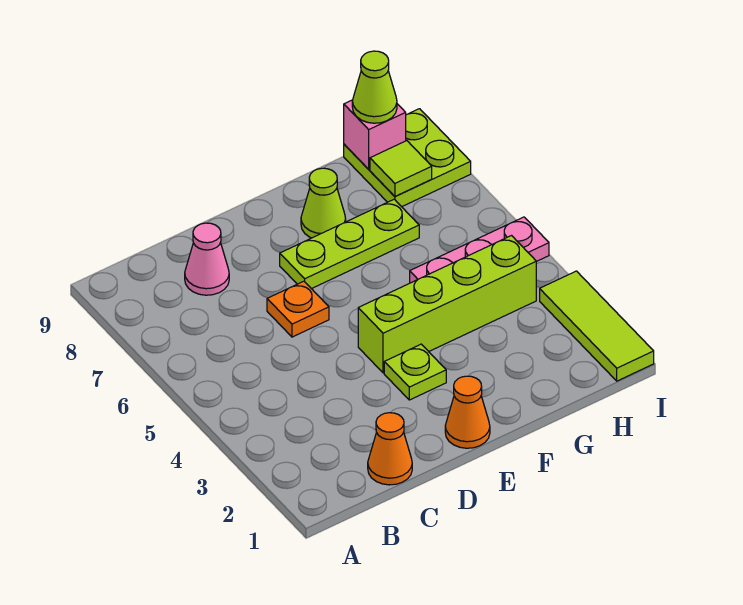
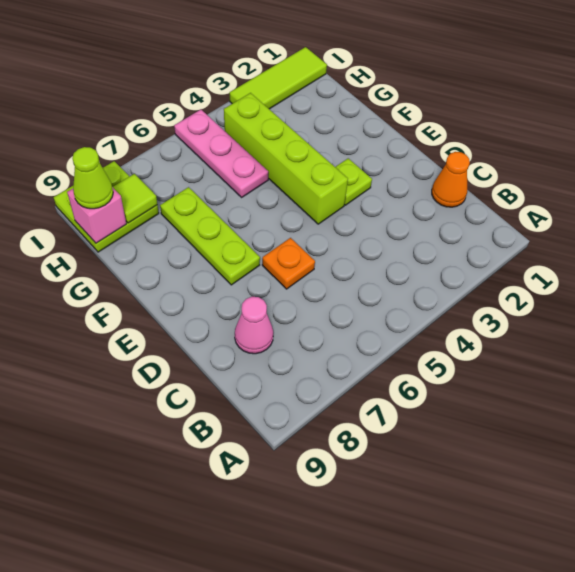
orange cone E1 level 1 -> none
lime cone F8 level 1 -> none

